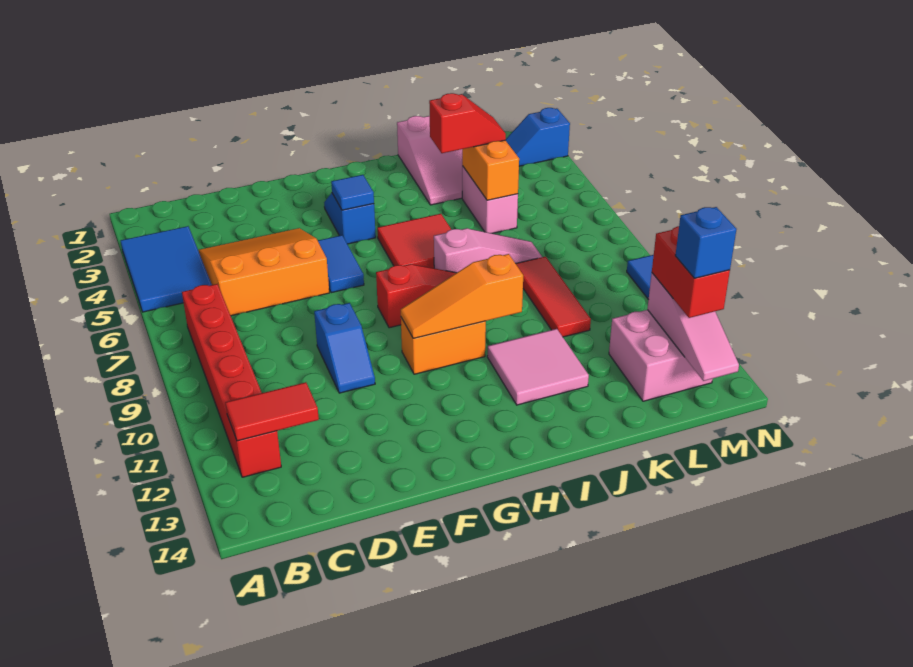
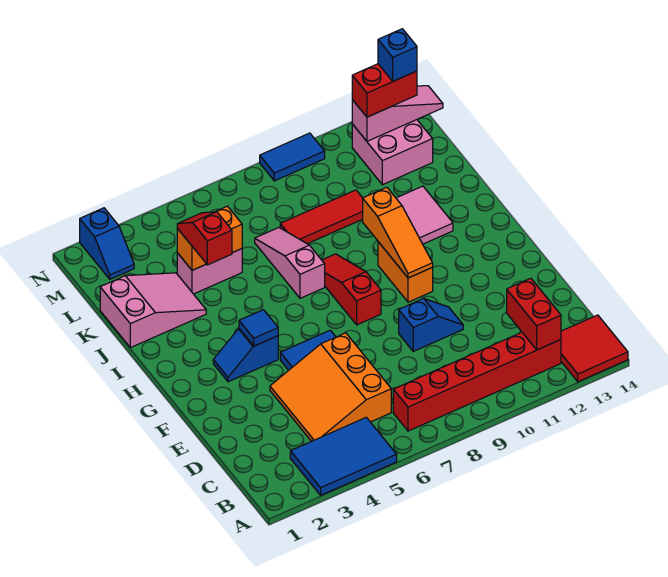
red tile B12:C12 level 2 -> red brick B12:C12 level 2
red tile H5:I6 level 1 -> red tile A13:B14 level 1

